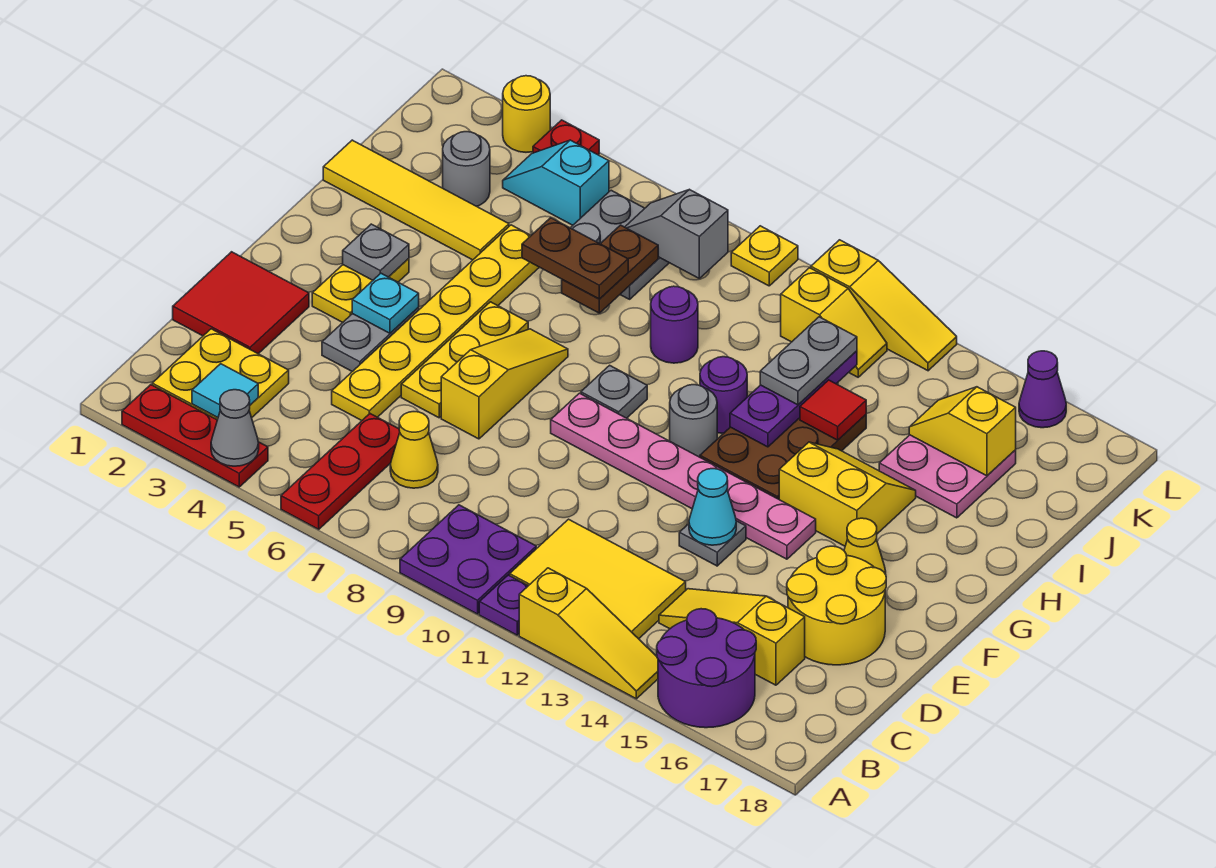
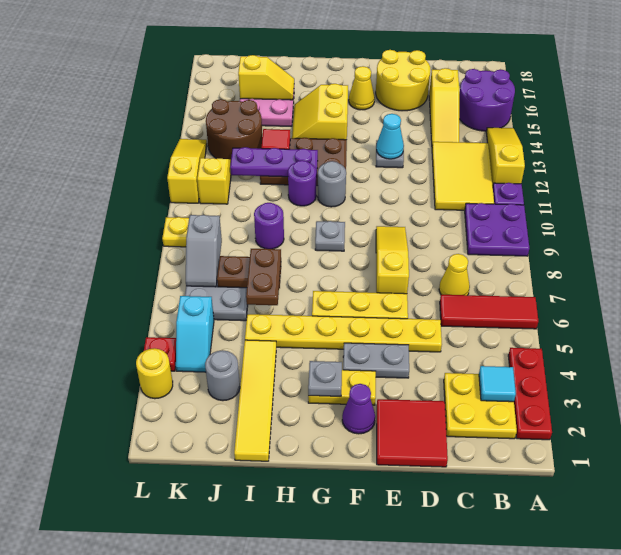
grey cone A4 level 2 -> none
red plate A6:C6 level 1 -> red tile A6:C6 level 1
yellow slope E7:G7 level 1 top E -> yellow slope E7:E9 level 1 top 7
cyan plate F4 level 2 -> none
pink plate F9:F14 level 1 -> none
grey plate I12:J12 level 3 -> none
none -> brown round brick J13:K14 level 1
yellow slope J15:J16 level 2 top 16 -> yellow slope I16:J16 level 2 top J
purple cone L16 level 1 -> purple cone F2 level 1

